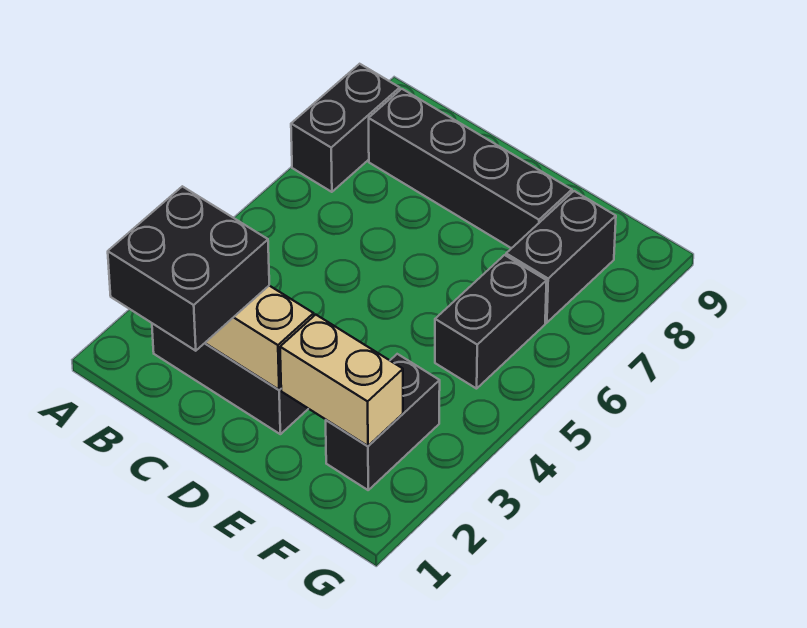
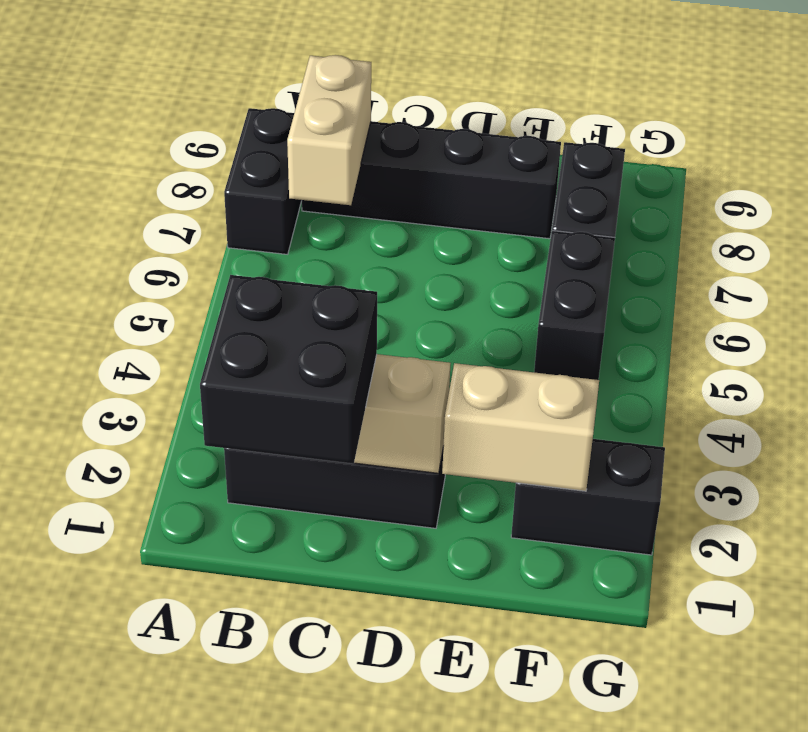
none -> tan brick B7:B8 level 2
black brick F2:F3 level 1 -> black brick F2:G2 level 1

